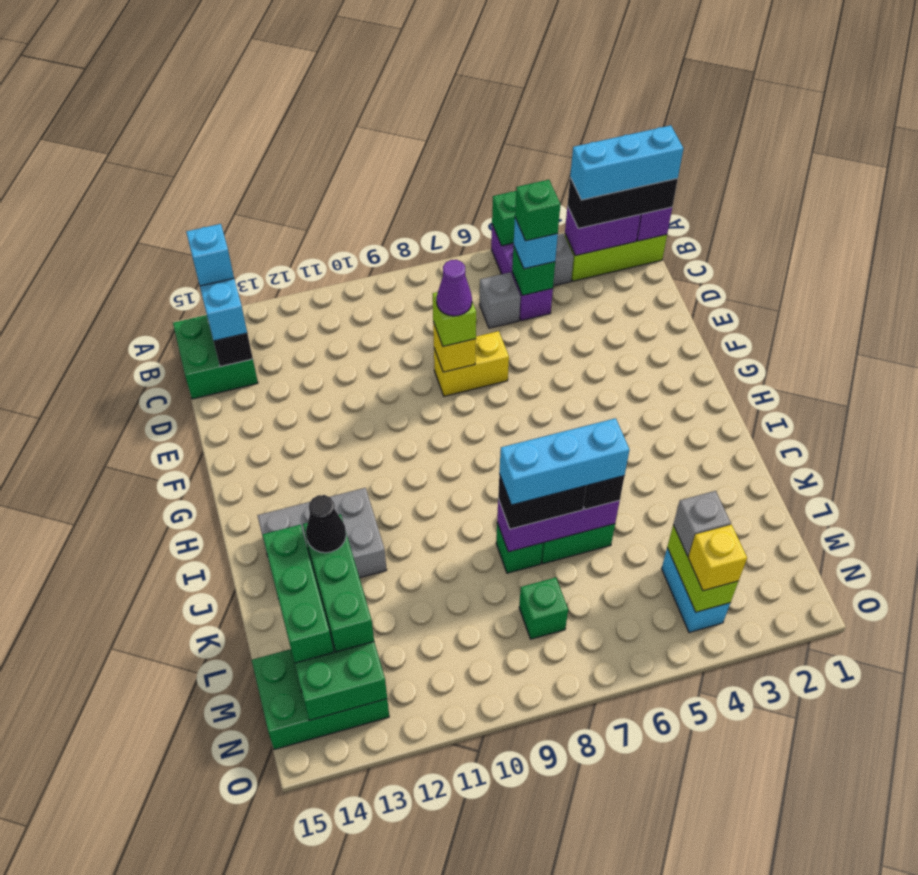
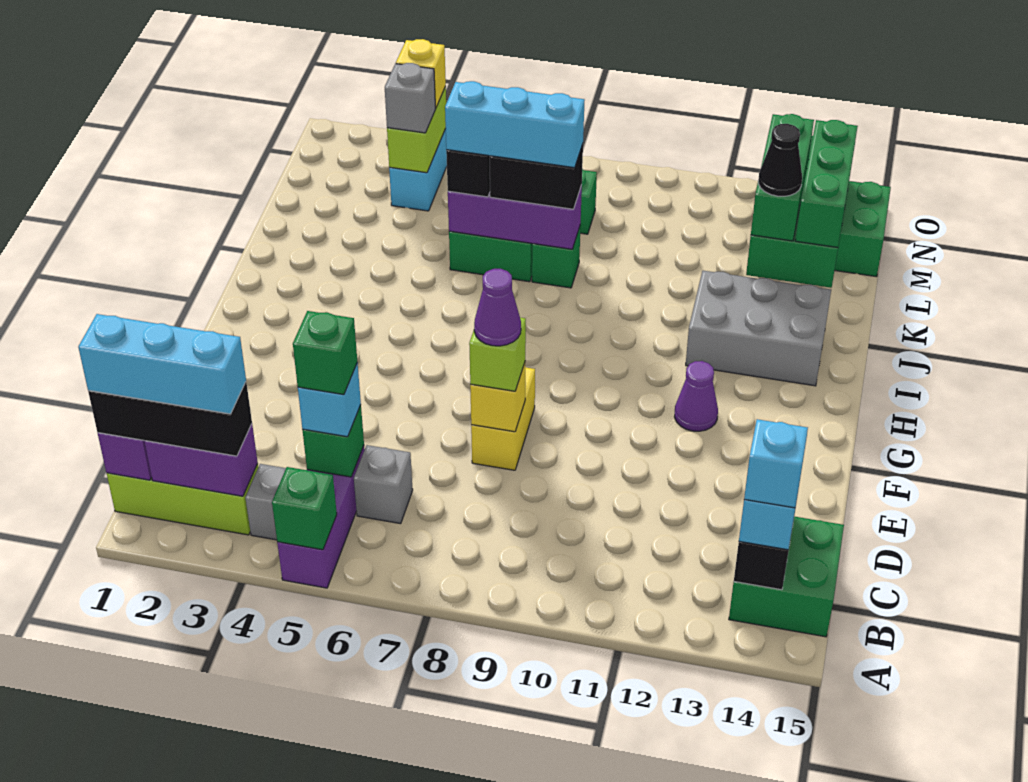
yellow brick E7:E8 level 1 -> yellow brick E8:F8 level 1
none -> purple cone G12 level 1

